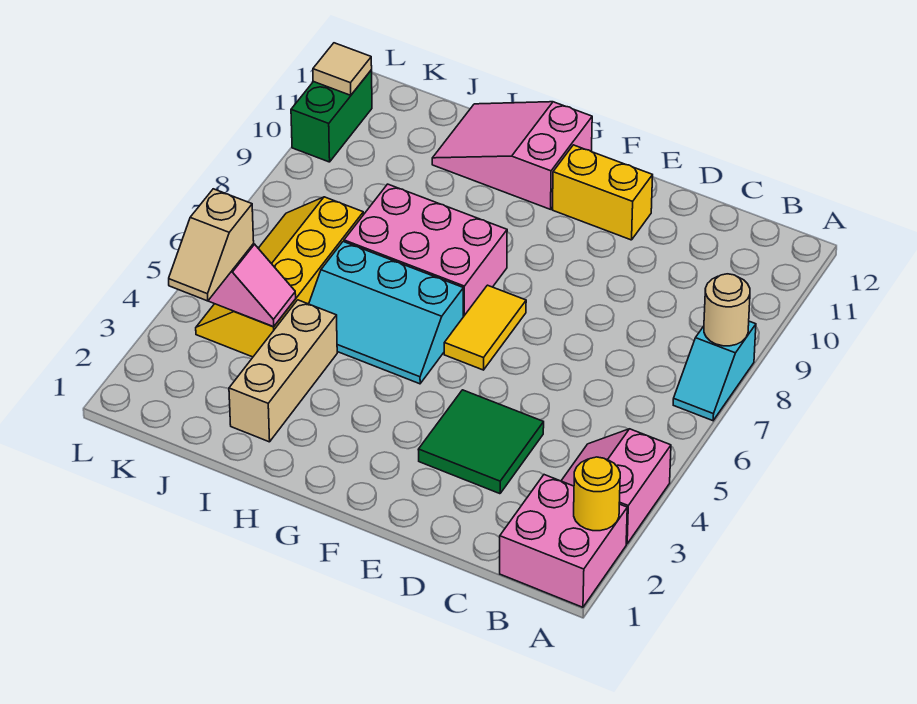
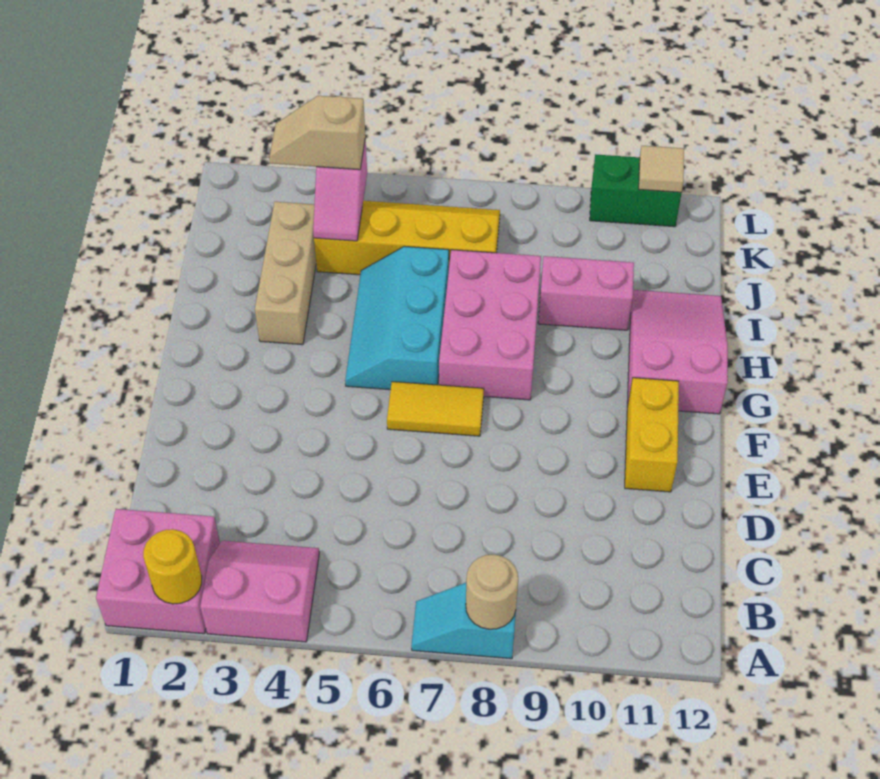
green tile D3:E4 level 1 -> none
tan brick I2:I4 level 1 -> tan brick H3:J3 level 1
none -> pink brick I9:I10 level 1

